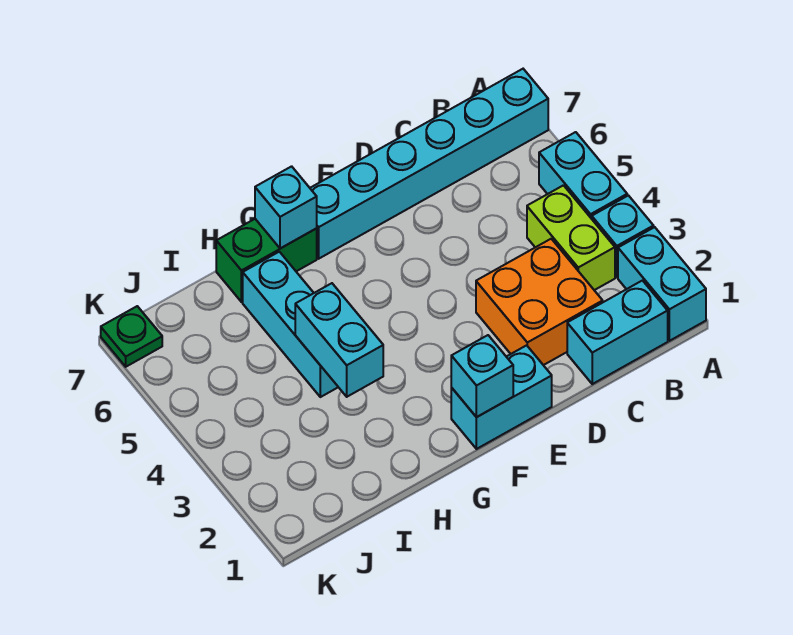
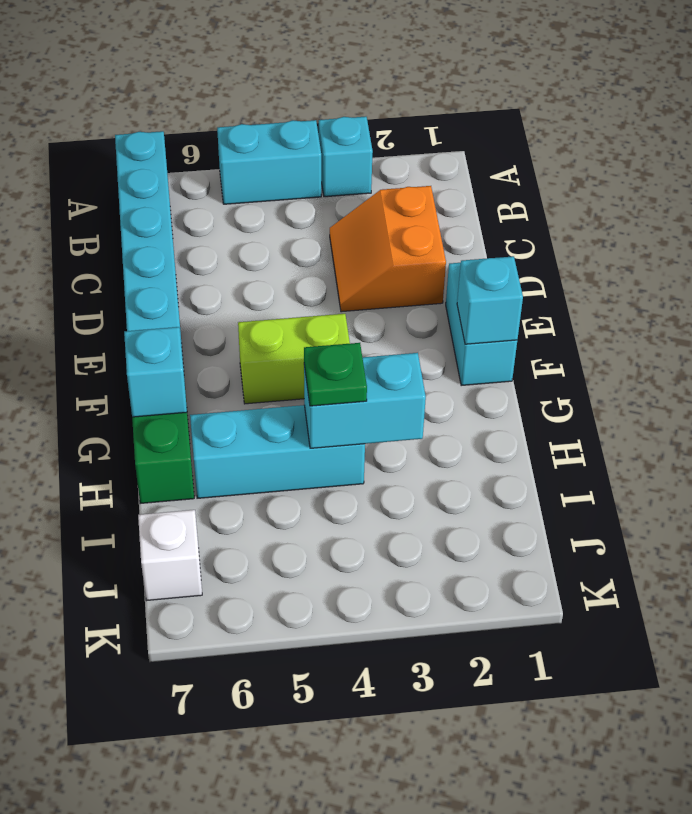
cyan brick A1:A2 level 1 -> none
cyan brick B1:C1 level 1 -> none
lime brick B3:B4 level 1 -> lime brick F4:F5 level 1
orange brick C2:D3 level 1 -> orange slope C2:D3 level 1 top 2
none -> white brick J7 level 1
green plate K7 level 1 -> green plate H4 level 3

